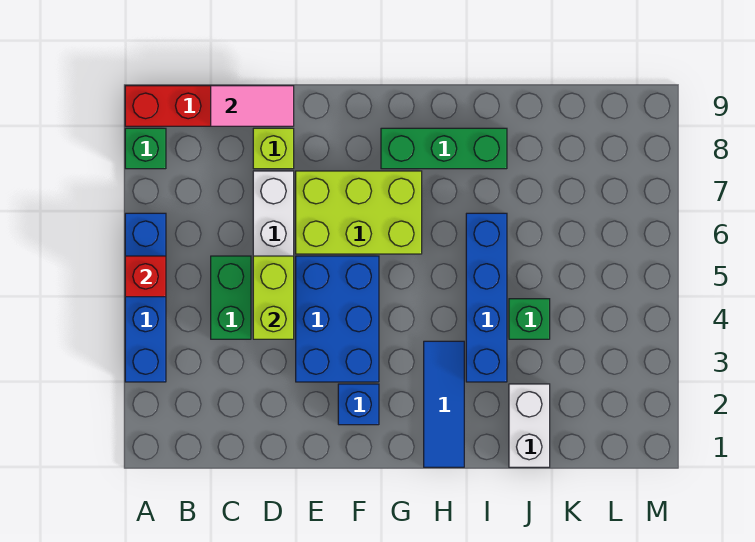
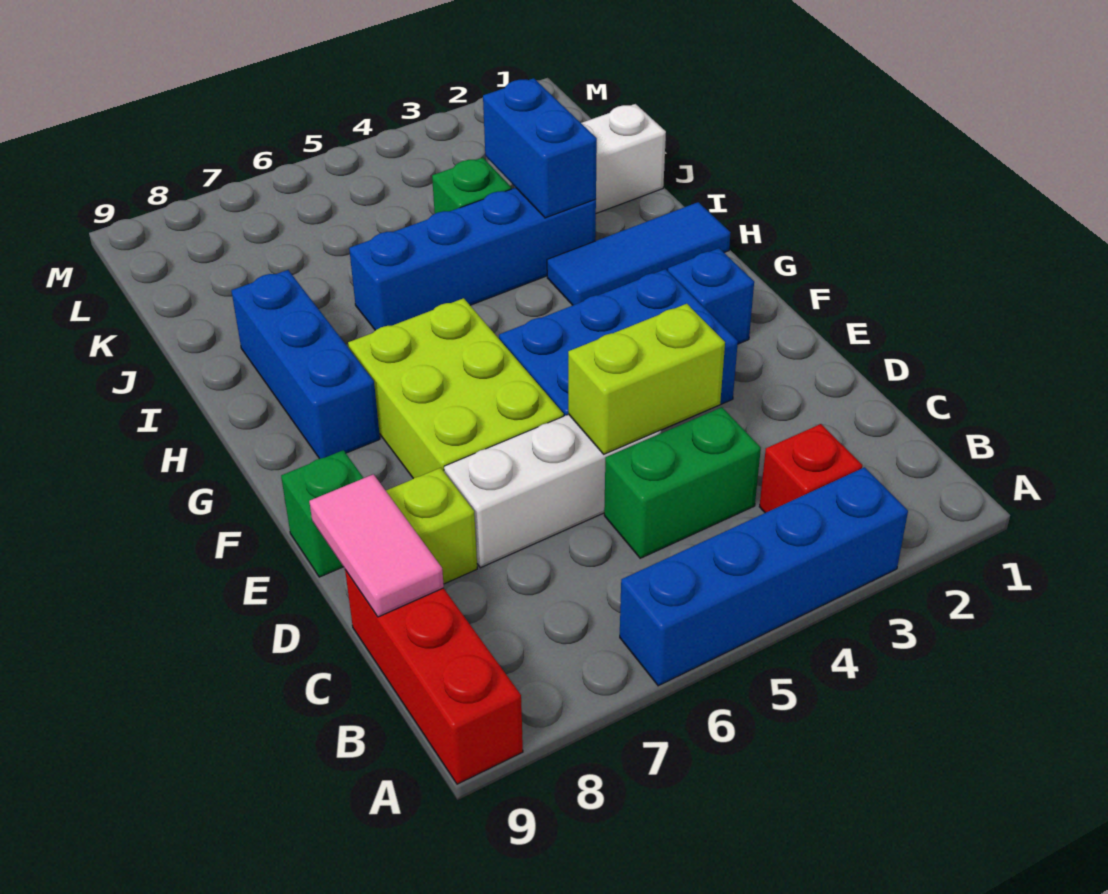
red brick A5 level 2 -> red brick B3 level 1
green brick A8 level 1 -> green brick E9 level 1
green brick G8:I8 level 1 -> blue brick G8:I8 level 1
none -> blue brick I3:J3 level 2

